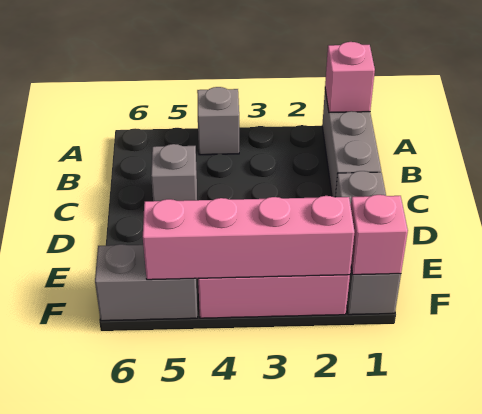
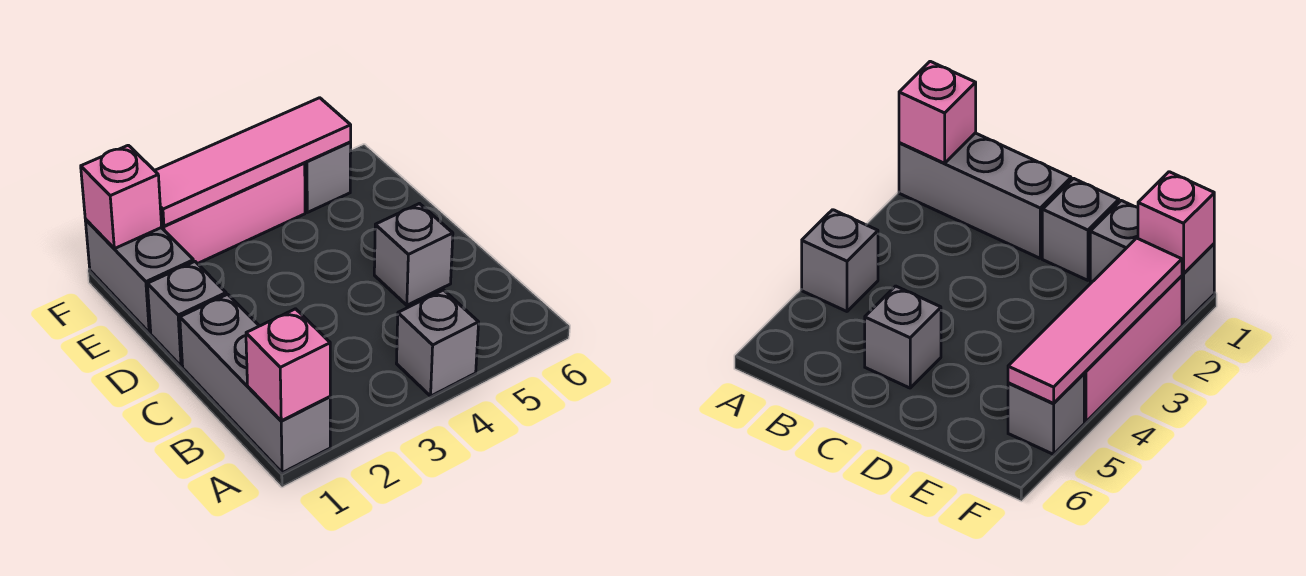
pink brick F2:F5 level 2 -> pink tile F2:F5 level 2
grey brick F5:F6 level 1 -> grey brick F5 level 1

